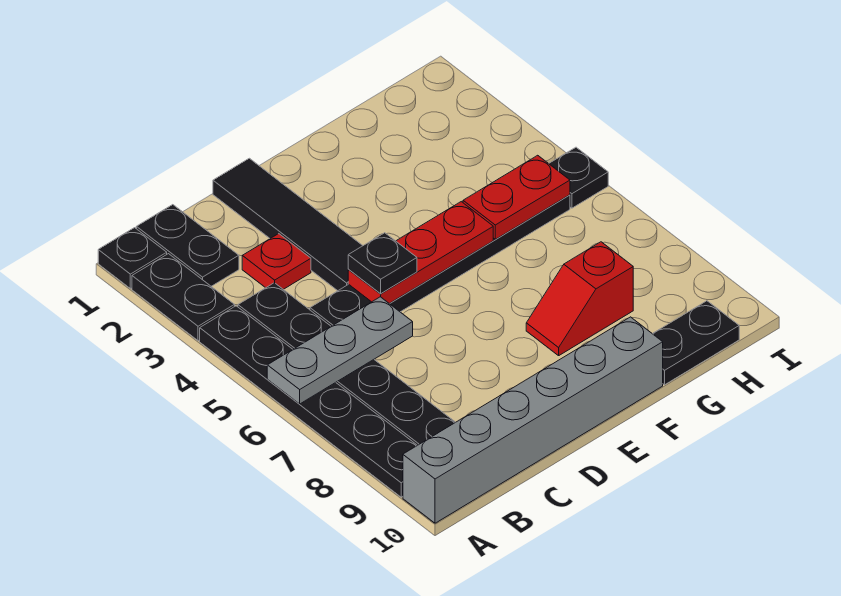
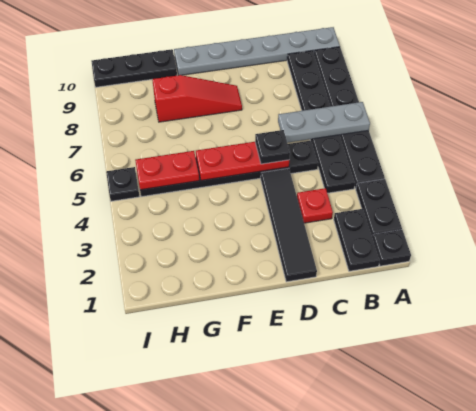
grey brick A10:F10 level 1 -> grey plate A10:F10 level 1
red slope F8:G8 level 1 top G -> red slope E8:G8 level 1 top G
black plate G10:H10 level 1 -> black plate G10:I10 level 1

